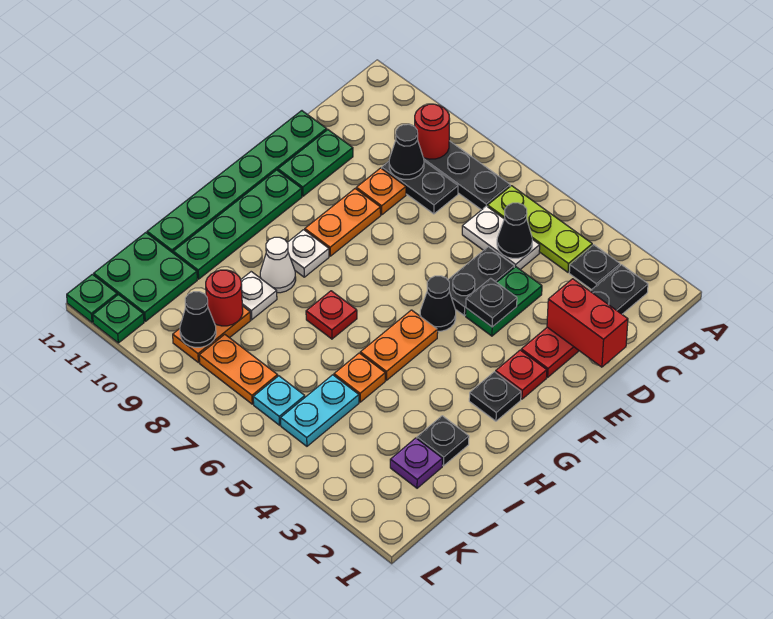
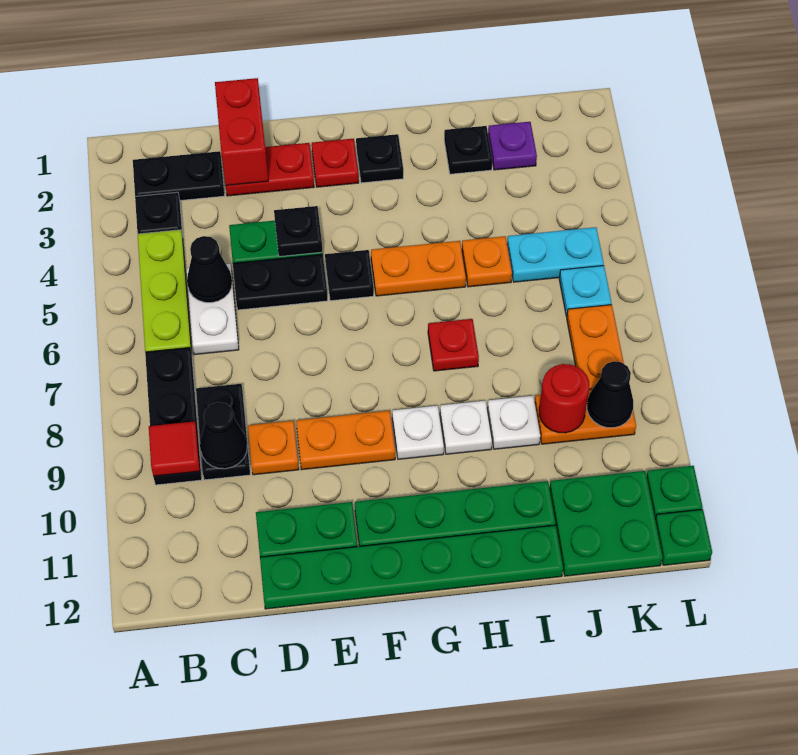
red round brick B9 level 2 -> red tile B9 level 2
black cone F5 level 1 -> black plate F5 level 1
white cone H9 level 1 -> white plate H9 level 1

